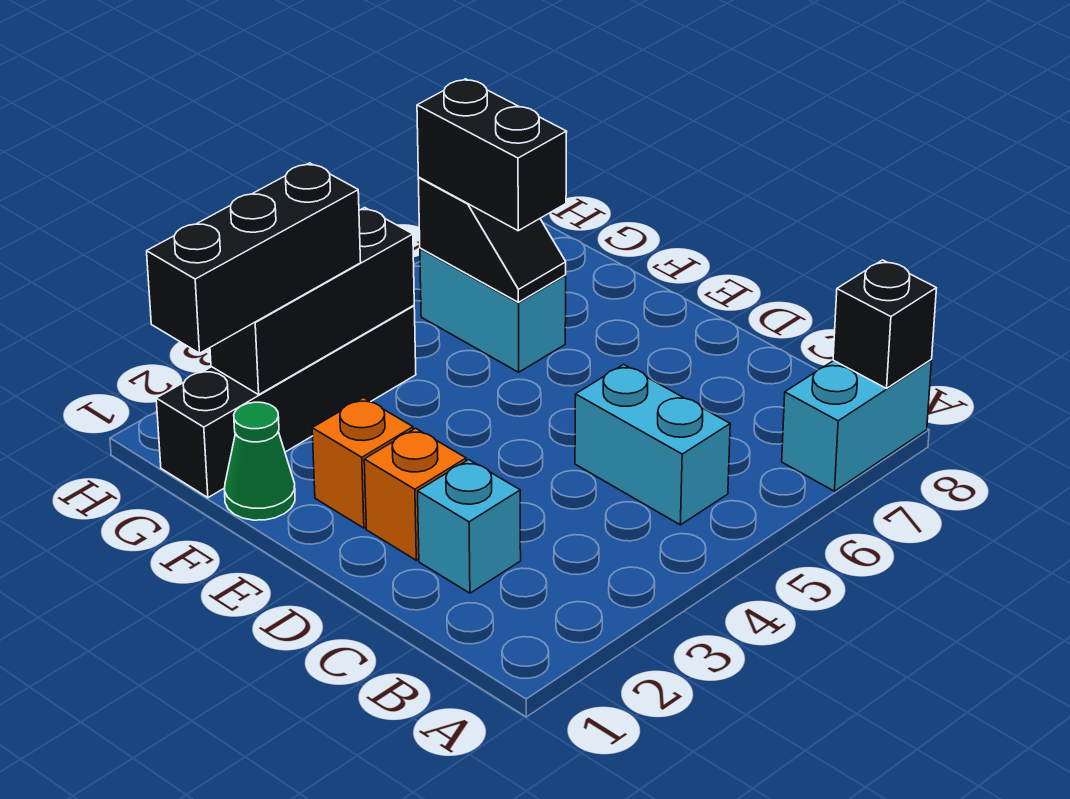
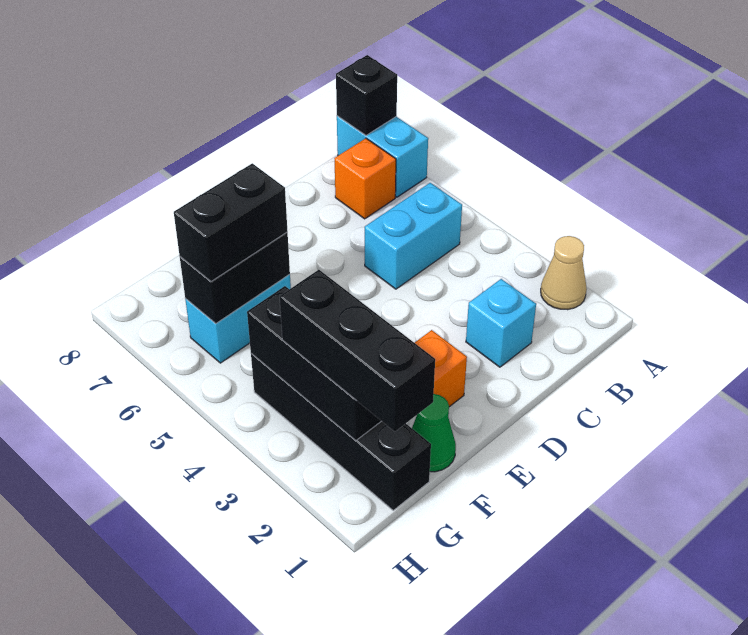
none -> tan cone A2 level 1
orange brick D2 level 1 -> orange brick B7 level 1
black slope F6:G6 level 2 top G -> black brick F6:G6 level 2

